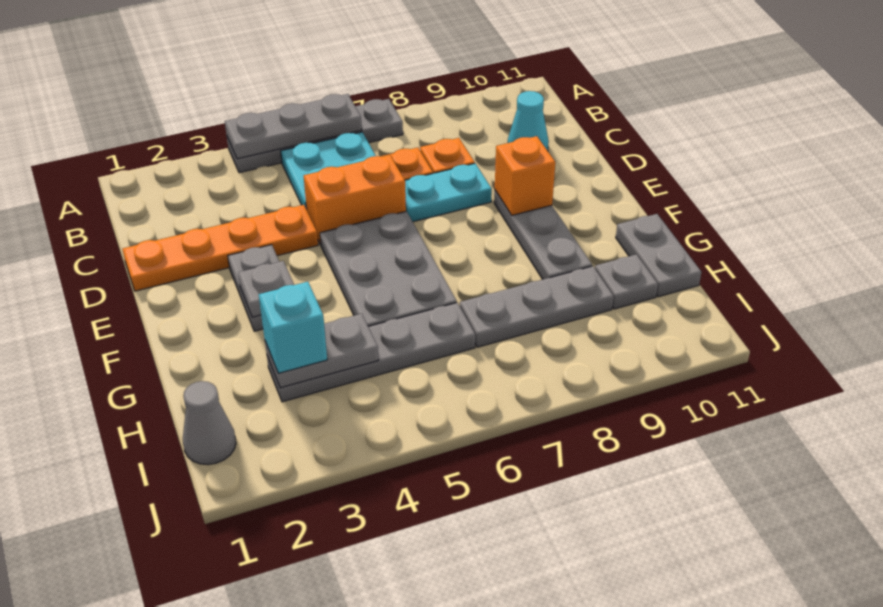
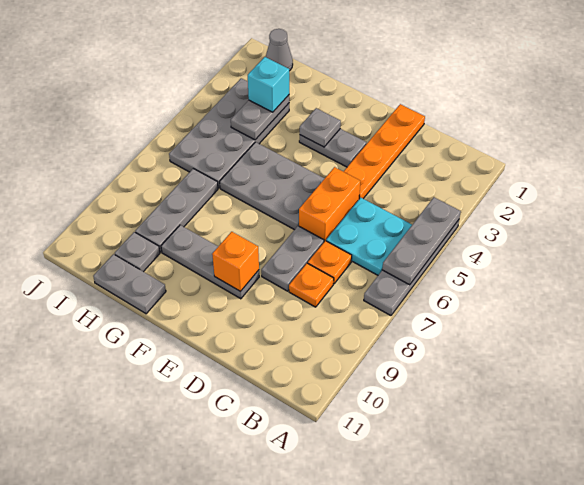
cyan cone C10 level 1 -> none
cyan plate D7:D8 level 1 -> grey plate D7:D8 level 1
grey plate H3:H6 level 1 -> grey plate H3:I6 level 1

